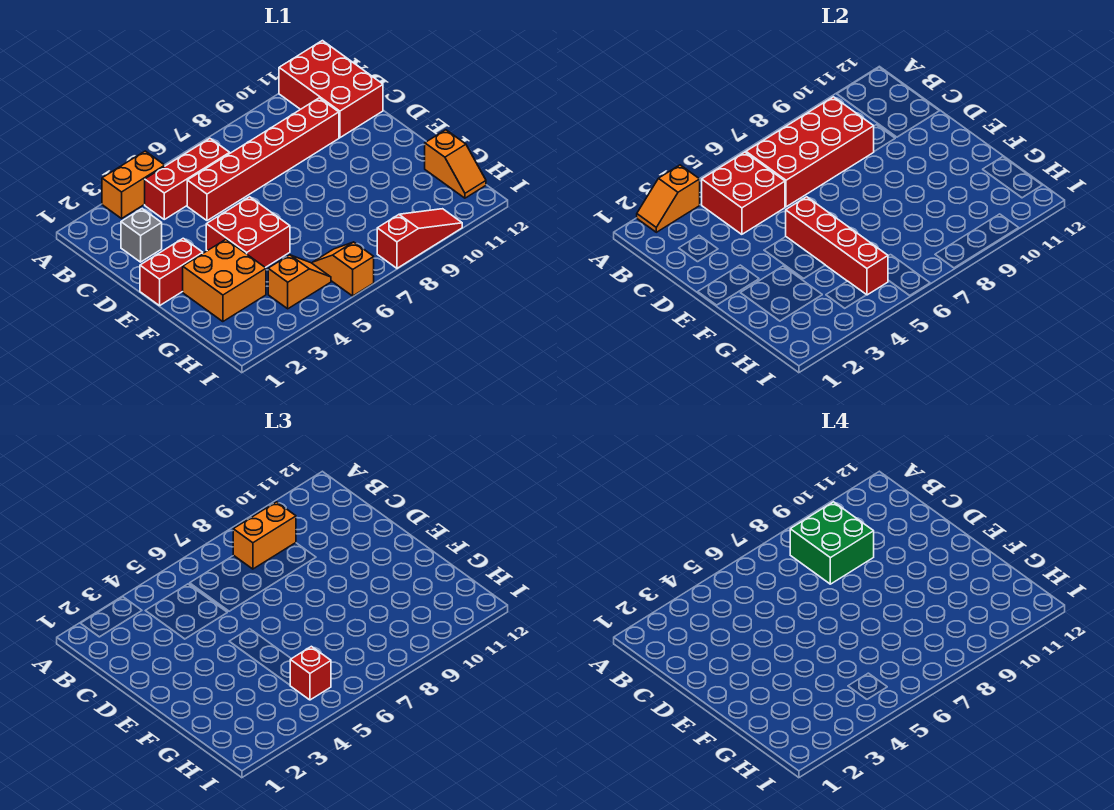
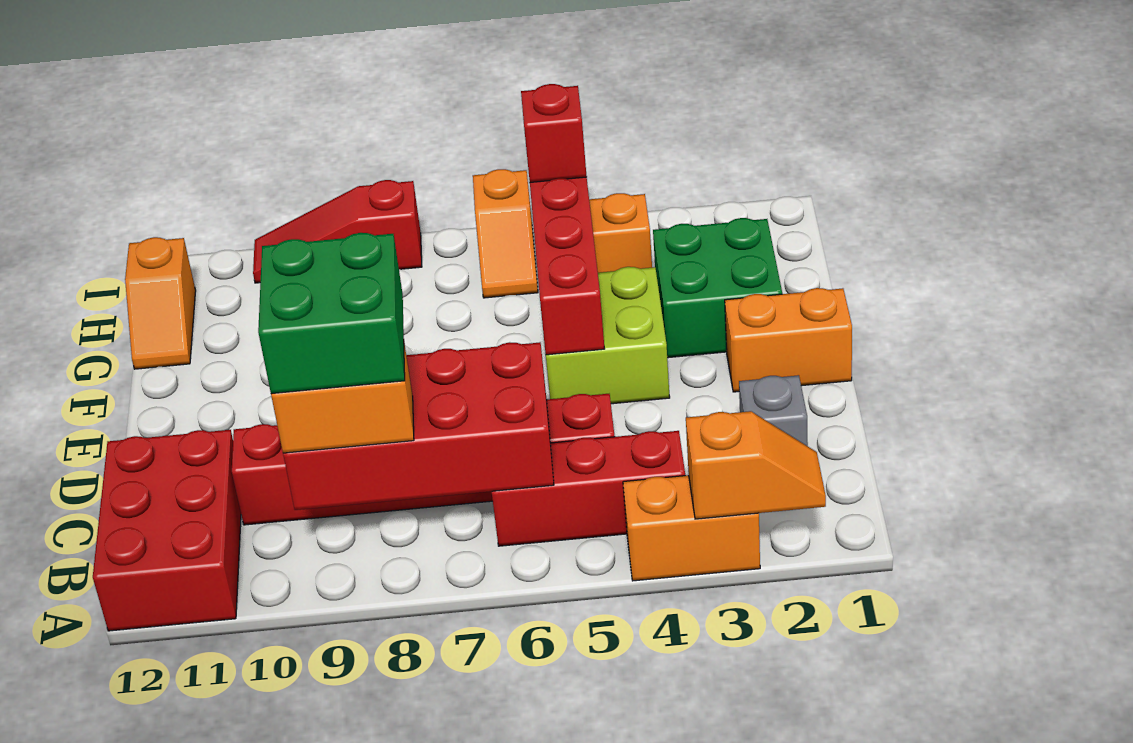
red brick B4:C5 level 2 -> none
red brick E1:E2 level 1 -> orange brick E1:E2 level 1
red brick E4:F5 level 1 -> lime brick E4:F5 level 1
orange brick F2:G3 level 1 -> green brick F2:G3 level 1
orange slope G12:H12 level 1 top G -> orange slope G12:H12 level 1 top H

